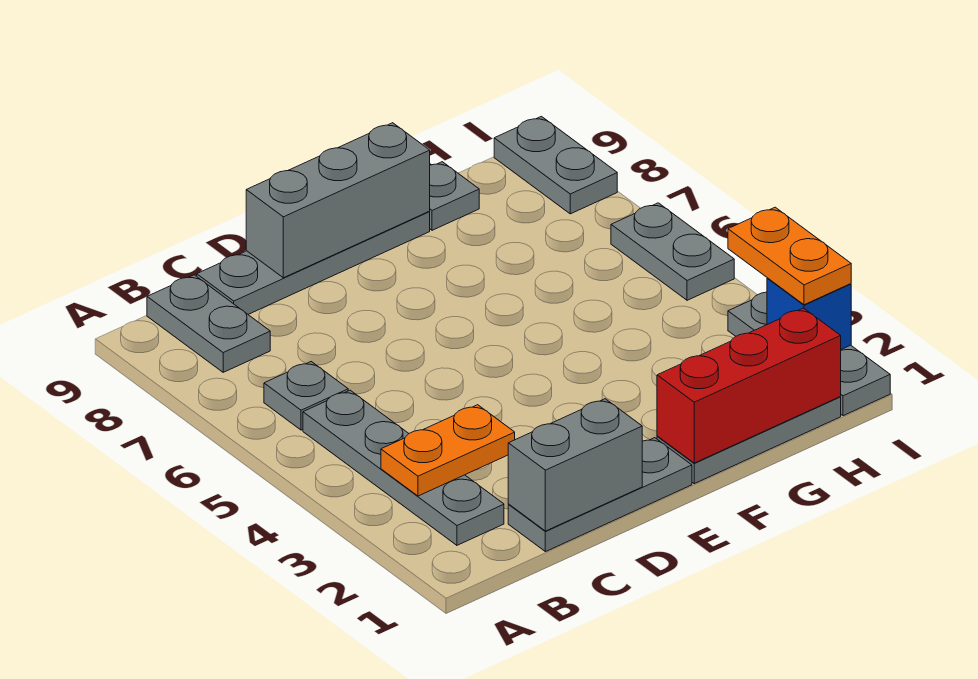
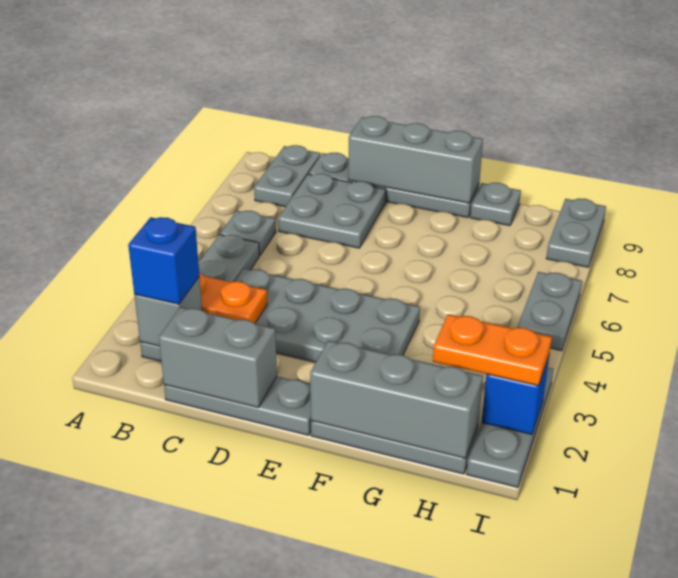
none -> grey brick B2 level 2
none -> blue brick B2 level 3
none -> grey plate C3:F4 level 1
none -> grey plate C7:D8 level 1
red brick F1:H1 level 2 -> grey brick F1:H1 level 2
orange plate I2:I3 level 3 -> orange plate H2:I2 level 3

